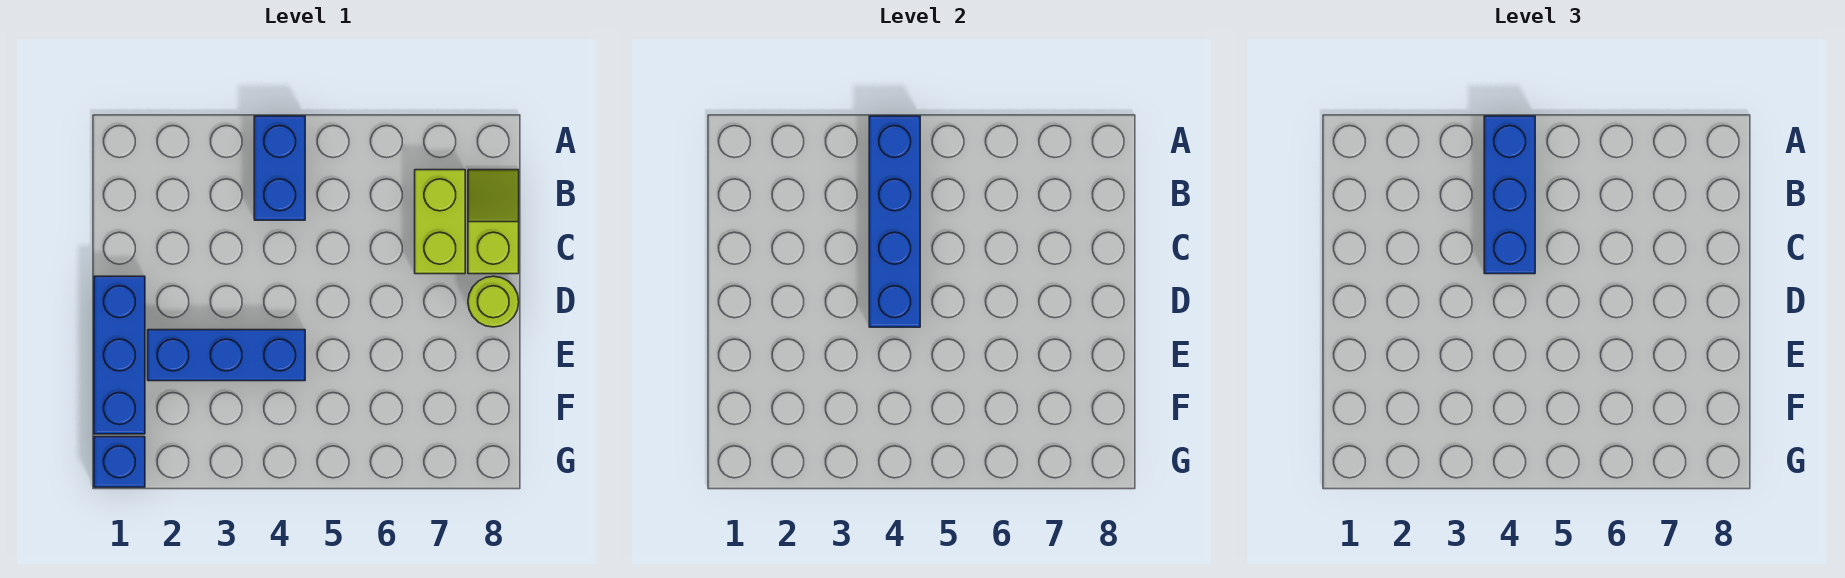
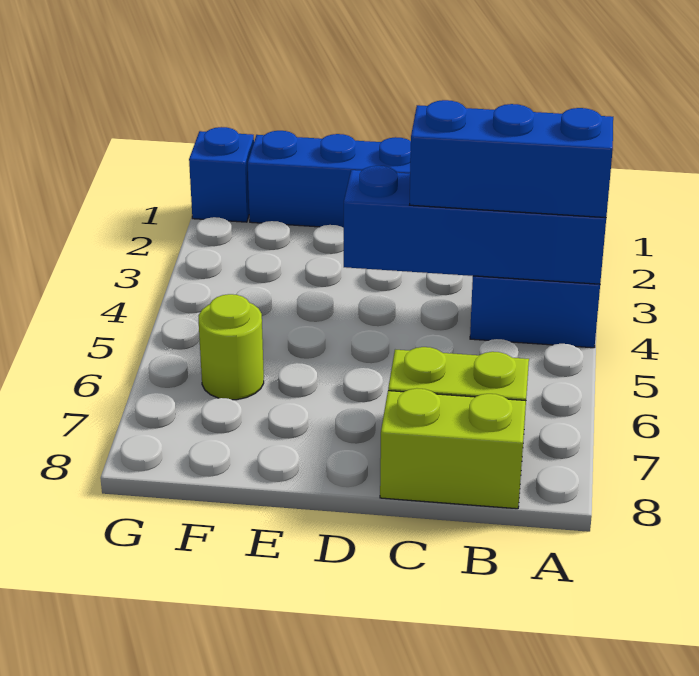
lime slope B8:C8 level 1 top C -> lime brick B8:C8 level 1
lime round brick D8 level 1 -> lime round brick F6 level 1
blue brick E2:E4 level 1 -> none

